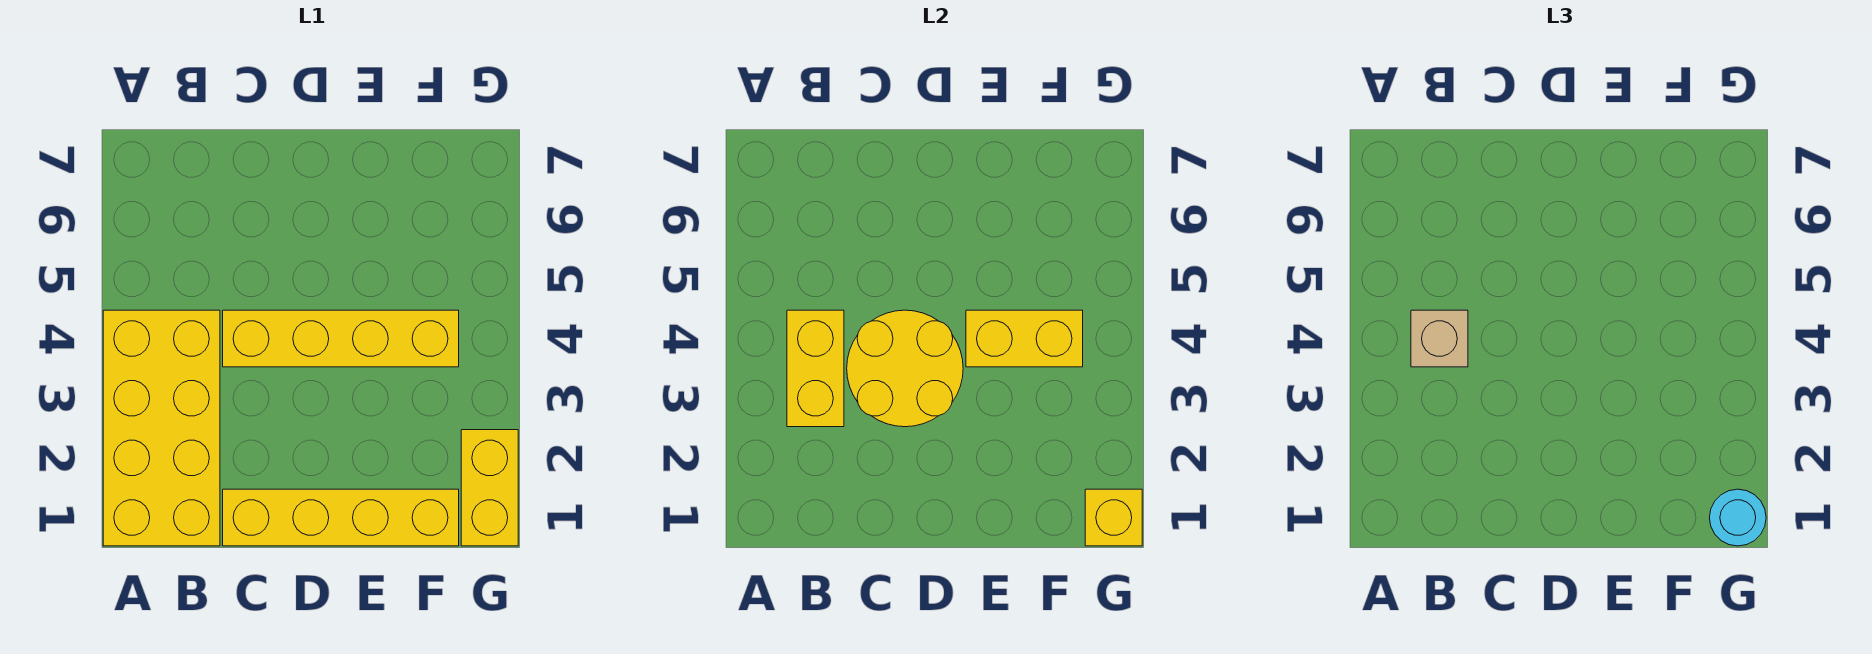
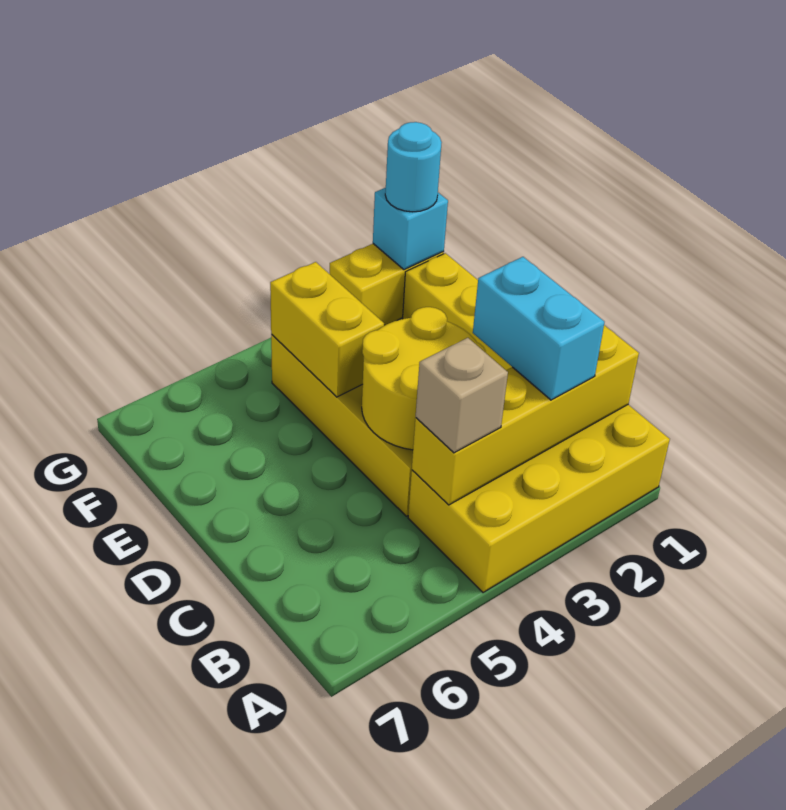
none -> cyan brick B2:C2 level 3
yellow brick B3:B4 level 2 -> yellow brick B1:B4 level 2
yellow brick G1 level 2 -> cyan brick G1 level 2

